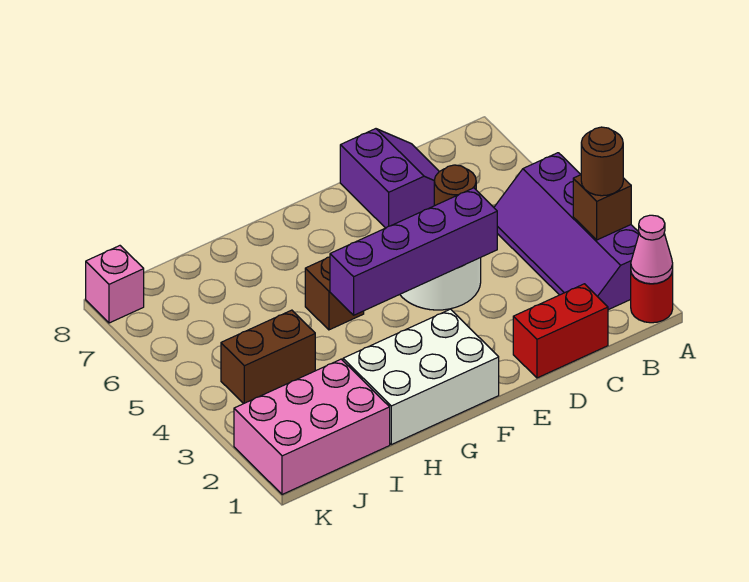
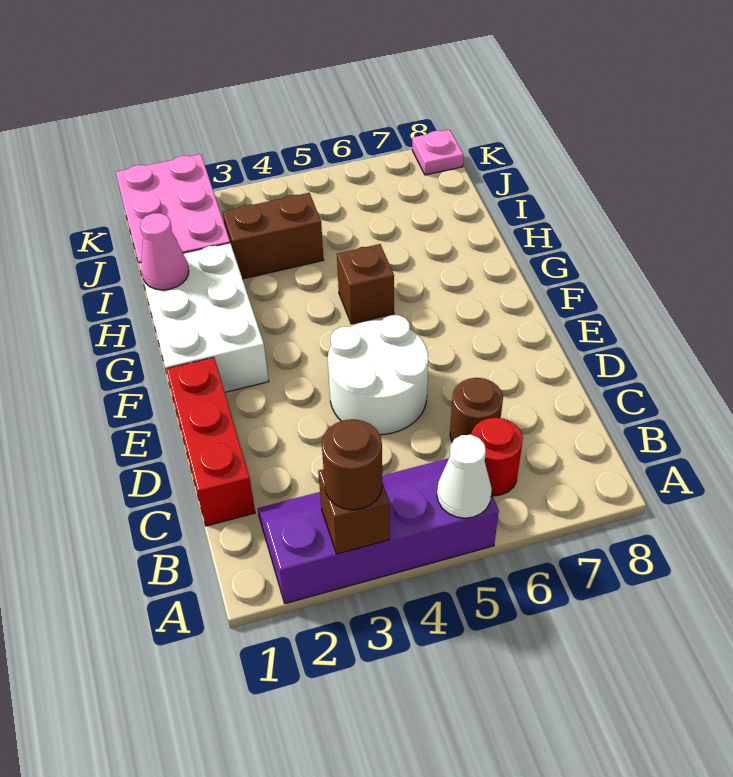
red round brick A1 level 1 -> red round brick B6 level 1
pink cone A1 level 2 -> pink cone H1 level 2
none -> white cone A5 level 2
red brick C1:D1 level 1 -> red brick C1:E1 level 1
purple slope C7:D8 level 1 top D -> none
purple brick D4:G4 level 2 -> none
brown brick I4:J4 level 1 -> brown brick I3:I4 level 1
pink brick K8 level 1 -> pink plate K8 level 1

